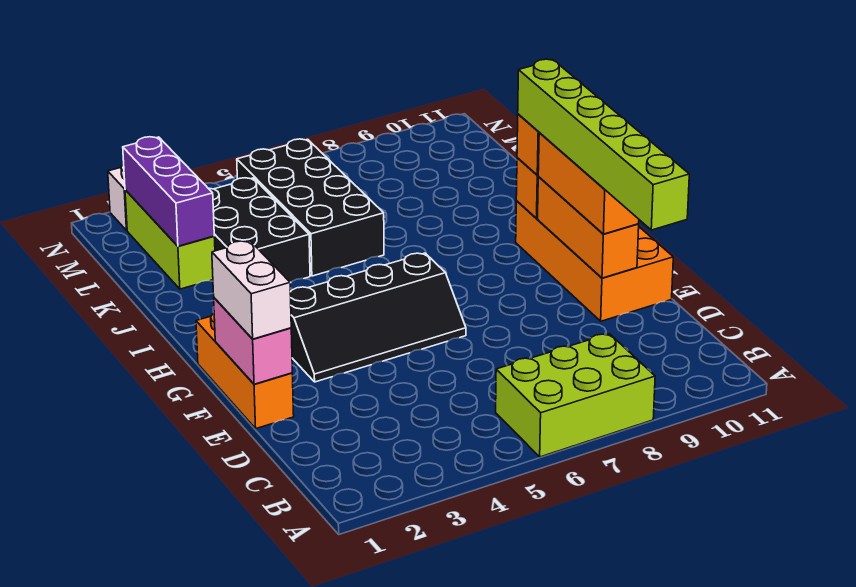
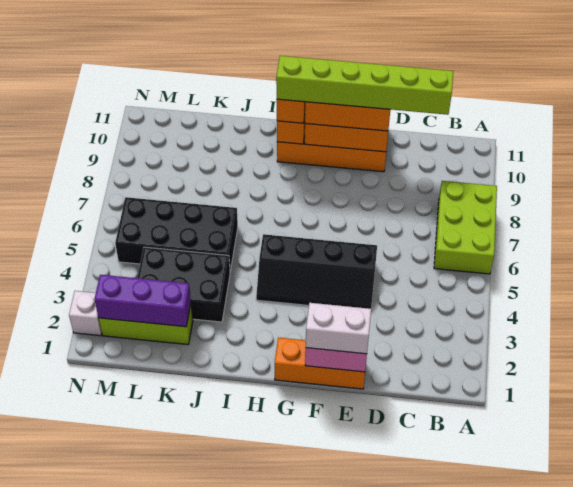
black slope F3:G6 level 1 top G -> black slope E4:H5 level 1 top 5

